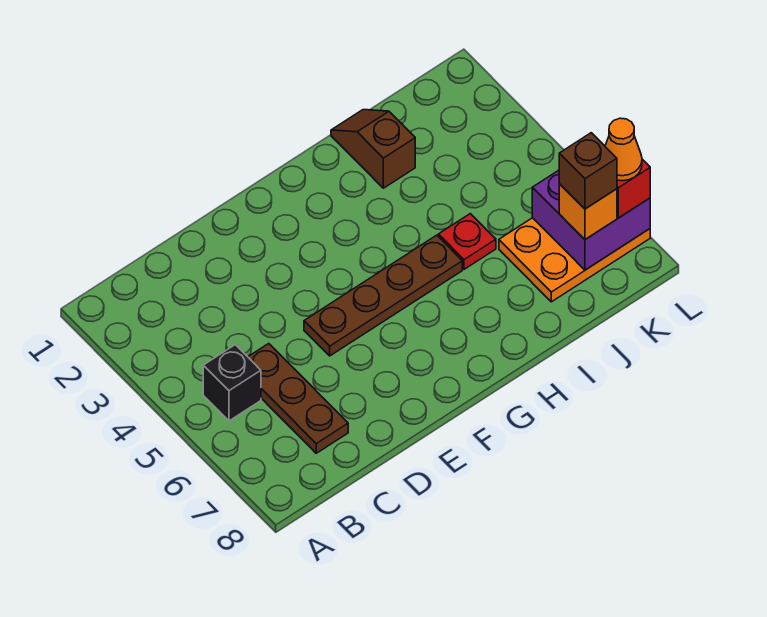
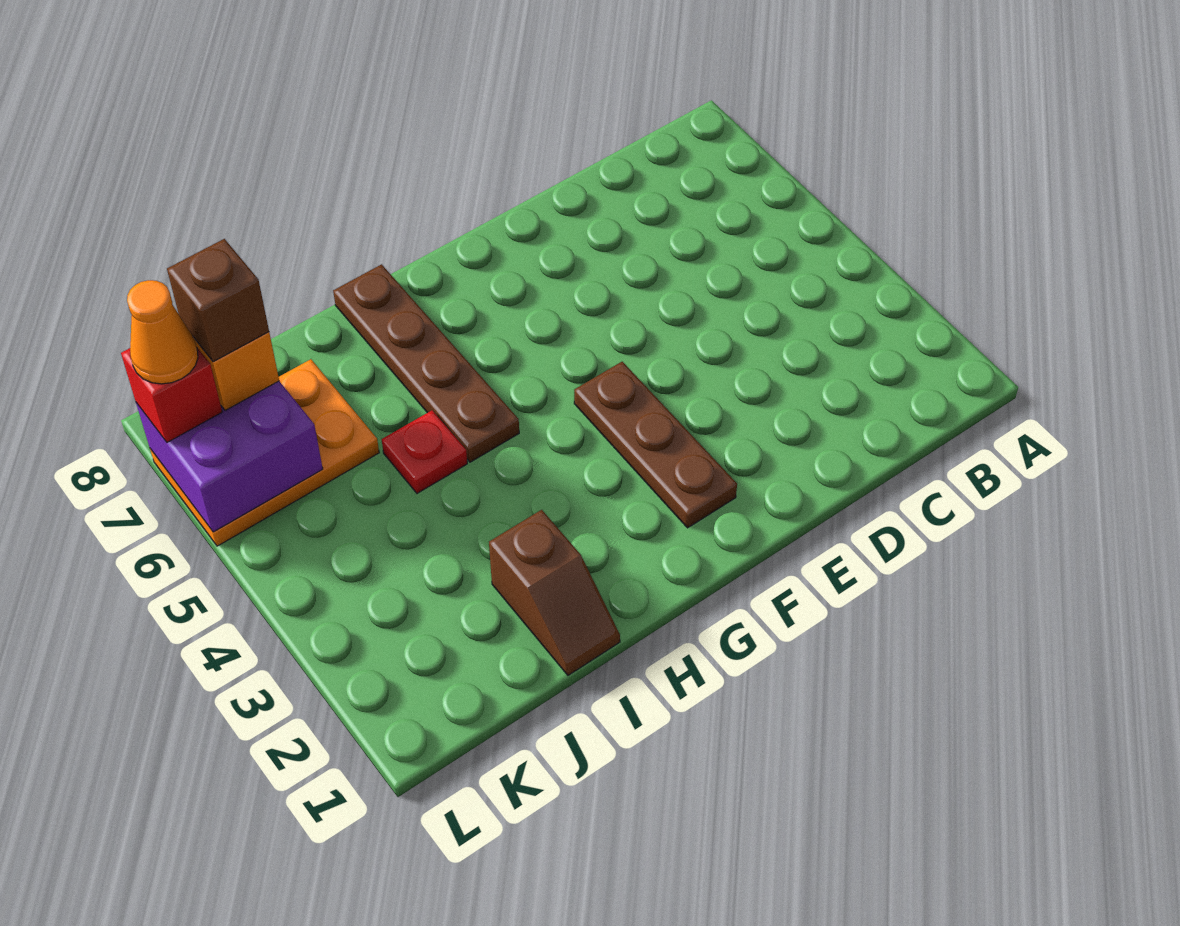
black brick B5 level 1 -> none
brown plate C5:C7 level 1 -> brown plate F2:F4 level 1
brown plate E5:H5 level 1 -> brown plate H5:H8 level 1

